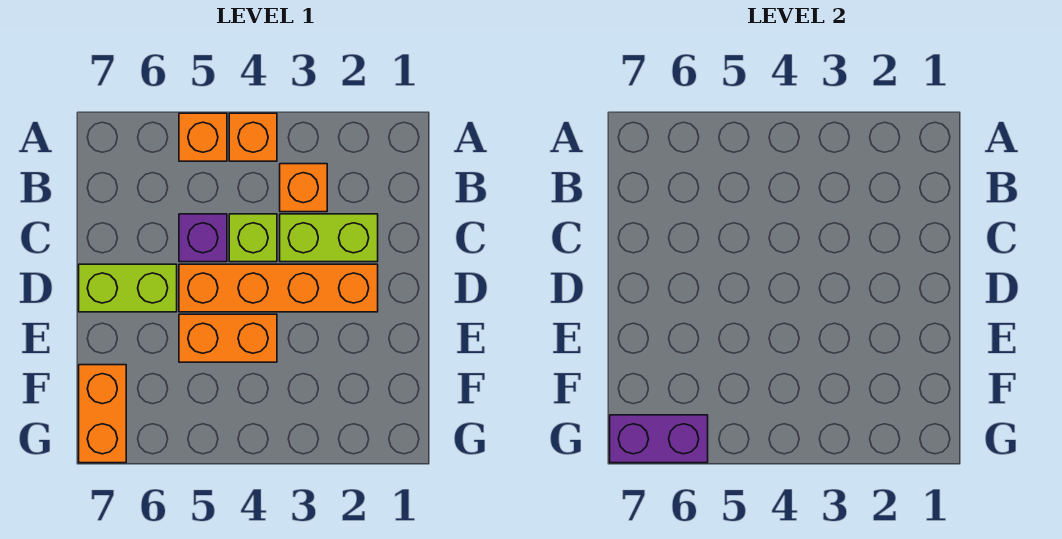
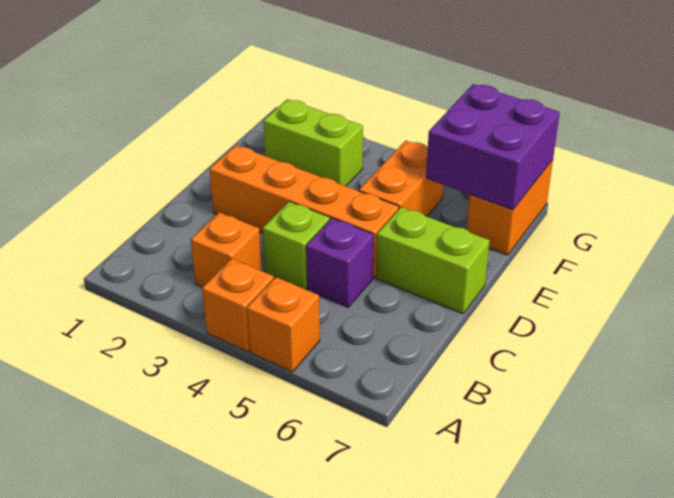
lime brick C2:C3 level 1 -> lime brick F2:F3 level 1
orange brick E4:E5 level 1 -> orange brick E5:F5 level 1
purple brick G6:G7 level 2 -> purple brick F6:G7 level 2

